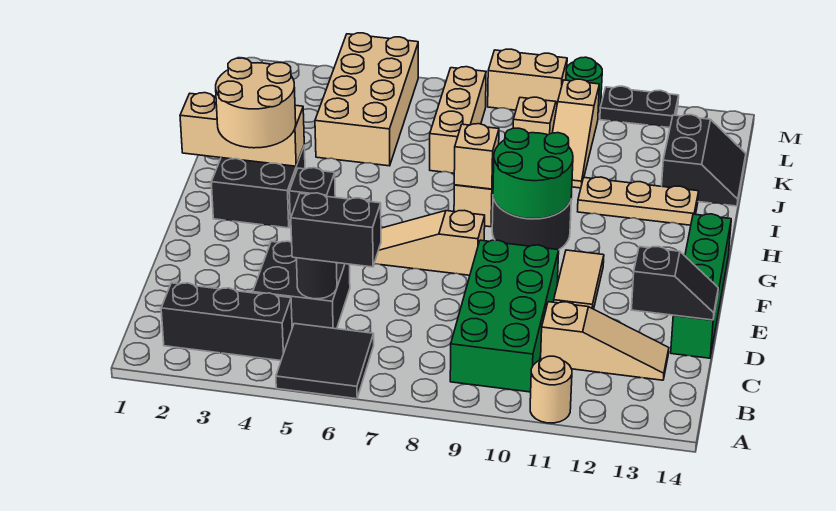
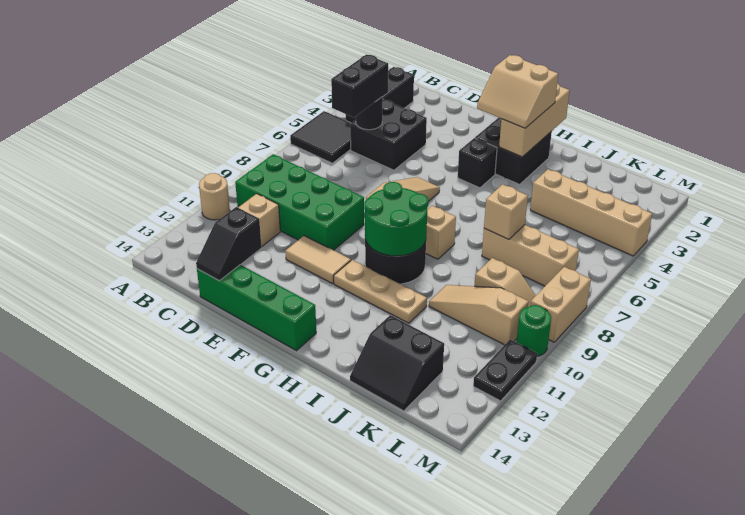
tan round brick G2:H3 level 3 -> tan slope G2:H3 level 3 top 2
tan brick H8 level 2 -> tan brick J7 level 2
tan plate I11:I13 level 1 -> tan plate G11:I11 level 1
tan brick J4:M5 level 1 -> tan brick J4:M4 level 1

